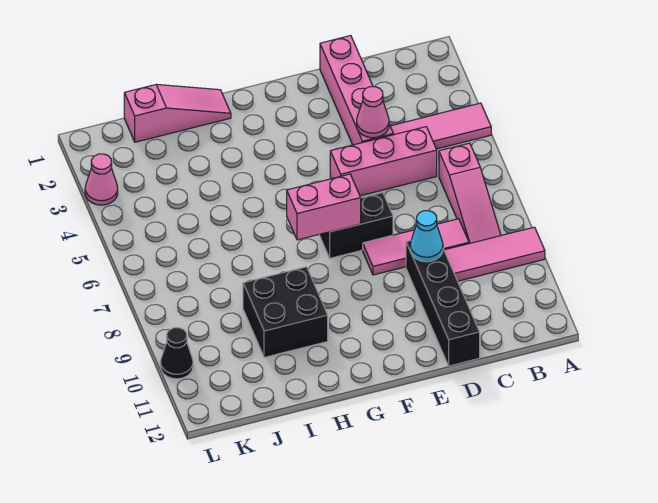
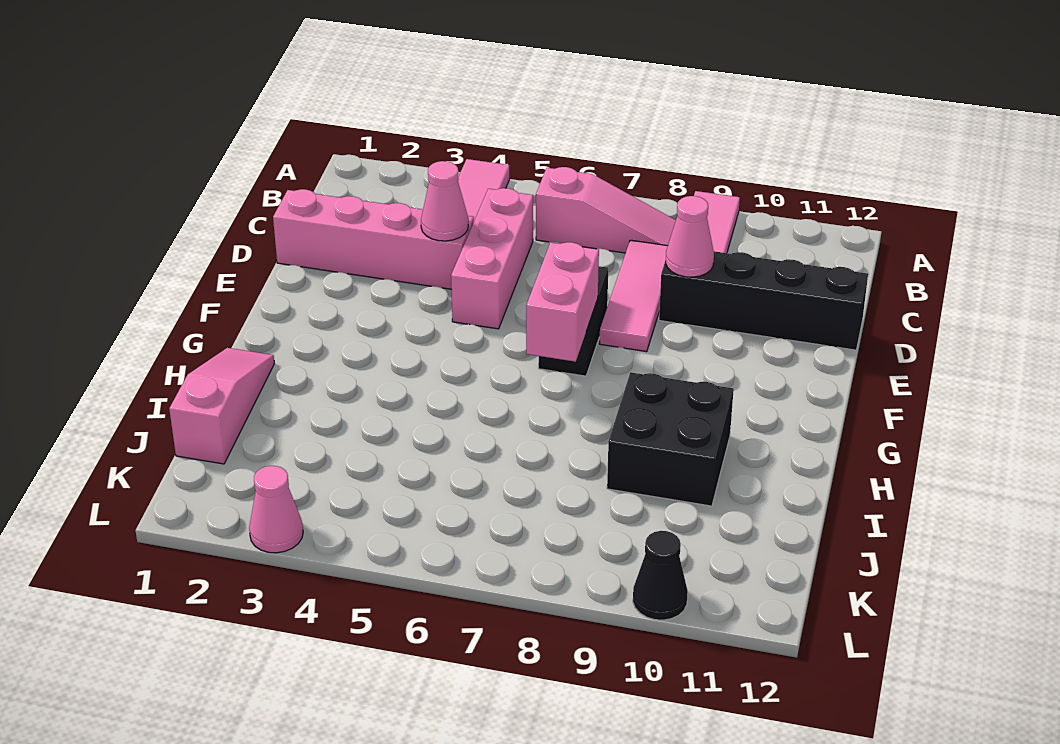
cyan cone D9 level 2 -> pink cone D9 level 2

